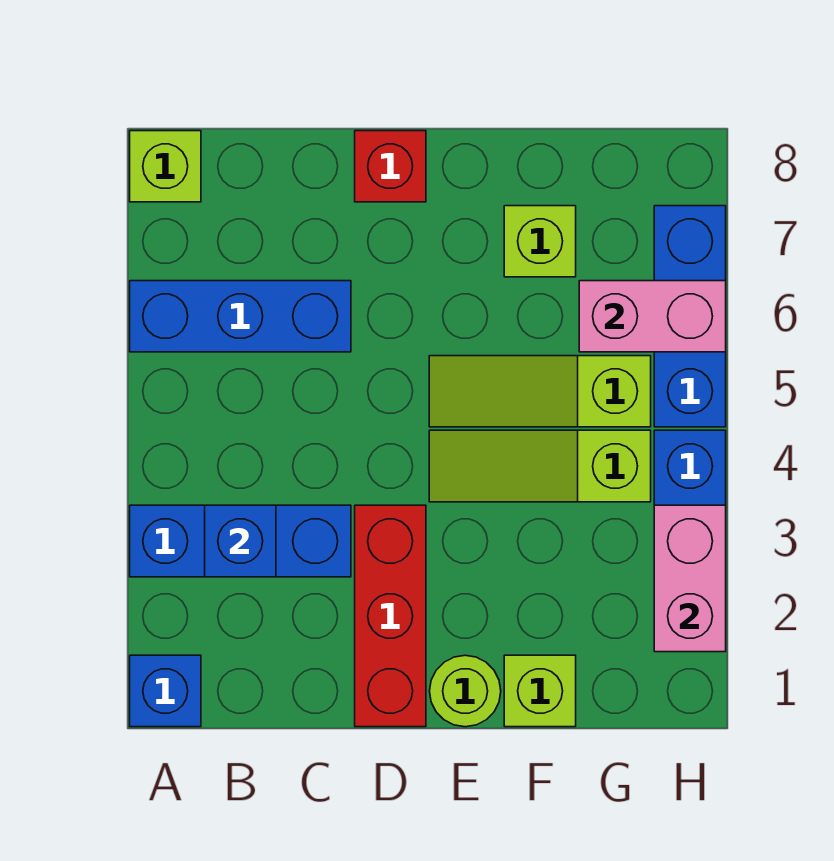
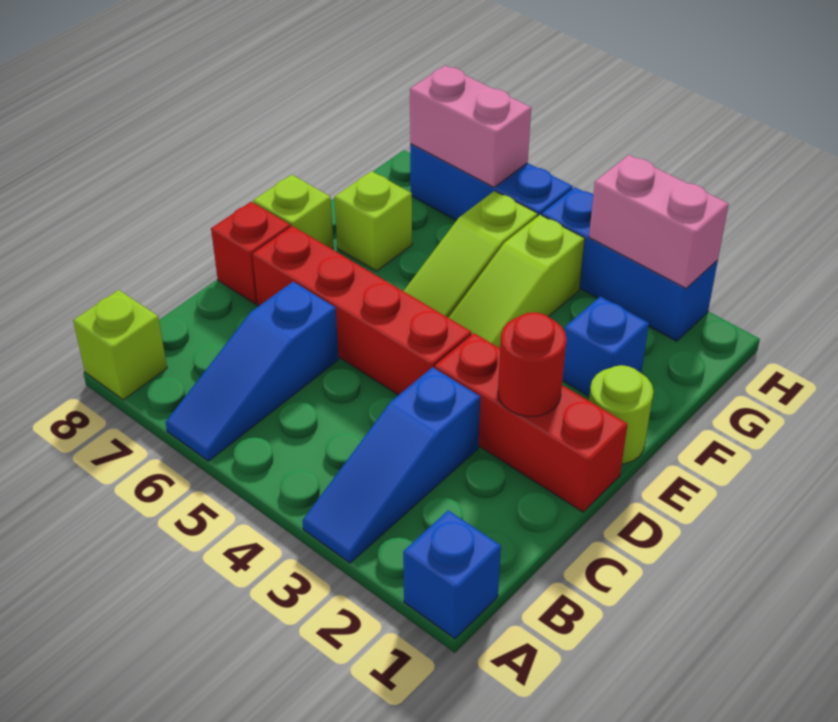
blue brick A3:C3 level 1 -> blue slope A3:C3 level 1 top C
blue brick A6:C6 level 1 -> blue slope A6:C6 level 1 top C
blue brick B3 level 2 -> blue brick F2 level 1
none -> red round brick D2 level 2
none -> red brick D4:D7 level 1
lime brick F1 level 1 -> lime brick E8 level 1
pink brick G6:H6 level 2 -> pink brick H6:H7 level 2

